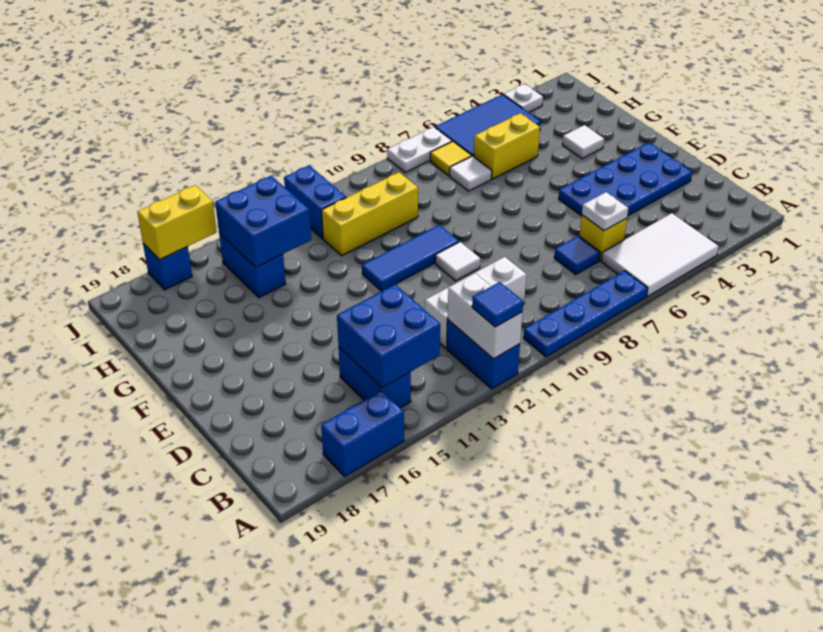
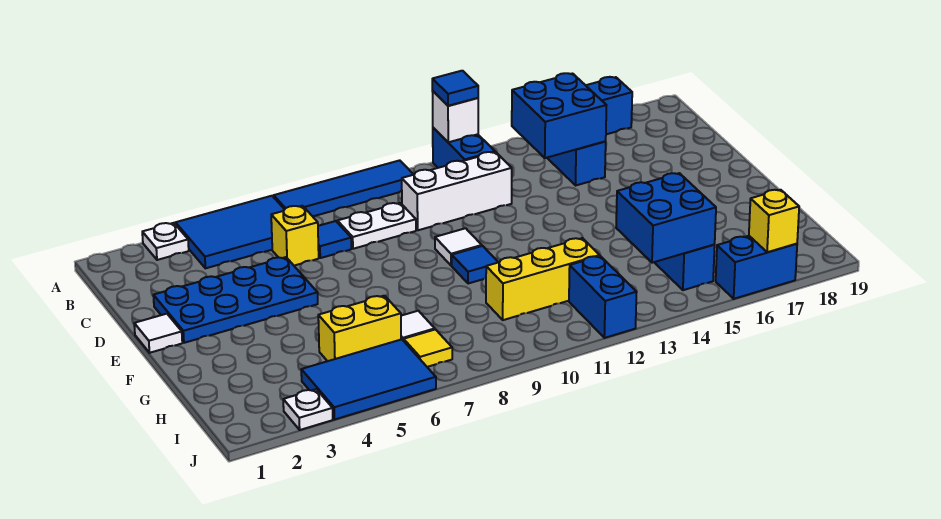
white tile A4:B6 level 1 -> blue tile A4:B6 level 1
blue plate A7:A10 level 1 -> blue tile A7:A10 level 1
white brick A12:B12 level 2 -> white brick A12 level 2
white plate C6 level 2 -> white plate A3 level 1
blue tile F10:F12 level 1 -> blue tile F10 level 1
white tile G3 level 1 -> white tile E1 level 1
white plate J7:J8 level 1 -> white plate C8:C9 level 1
yellow brick J16:J17 level 2 -> yellow brick J17 level 2
blue brick J17 level 1 -> blue brick J16:J17 level 1

